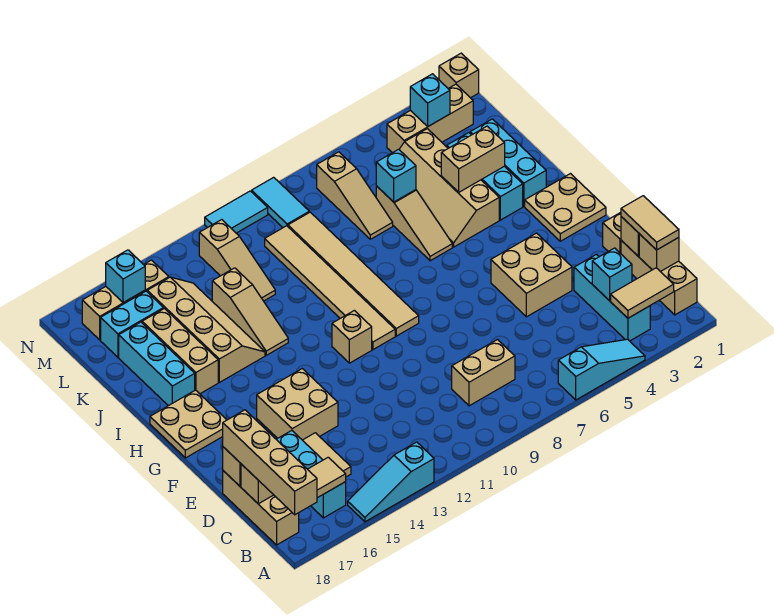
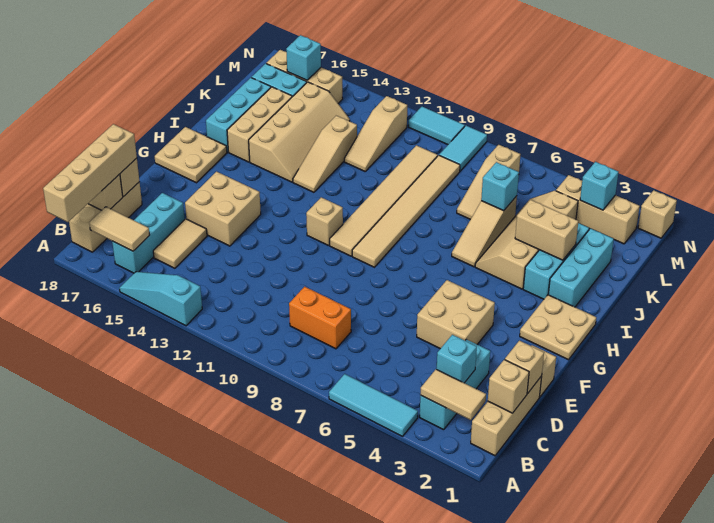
cyan slope A4:A6 level 1 top 6 -> cyan tile A4:A6 level 1
tan tile C1:D1 level 3 -> none
tan brick C8:C9 level 1 -> orange brick C8:C9 level 1

